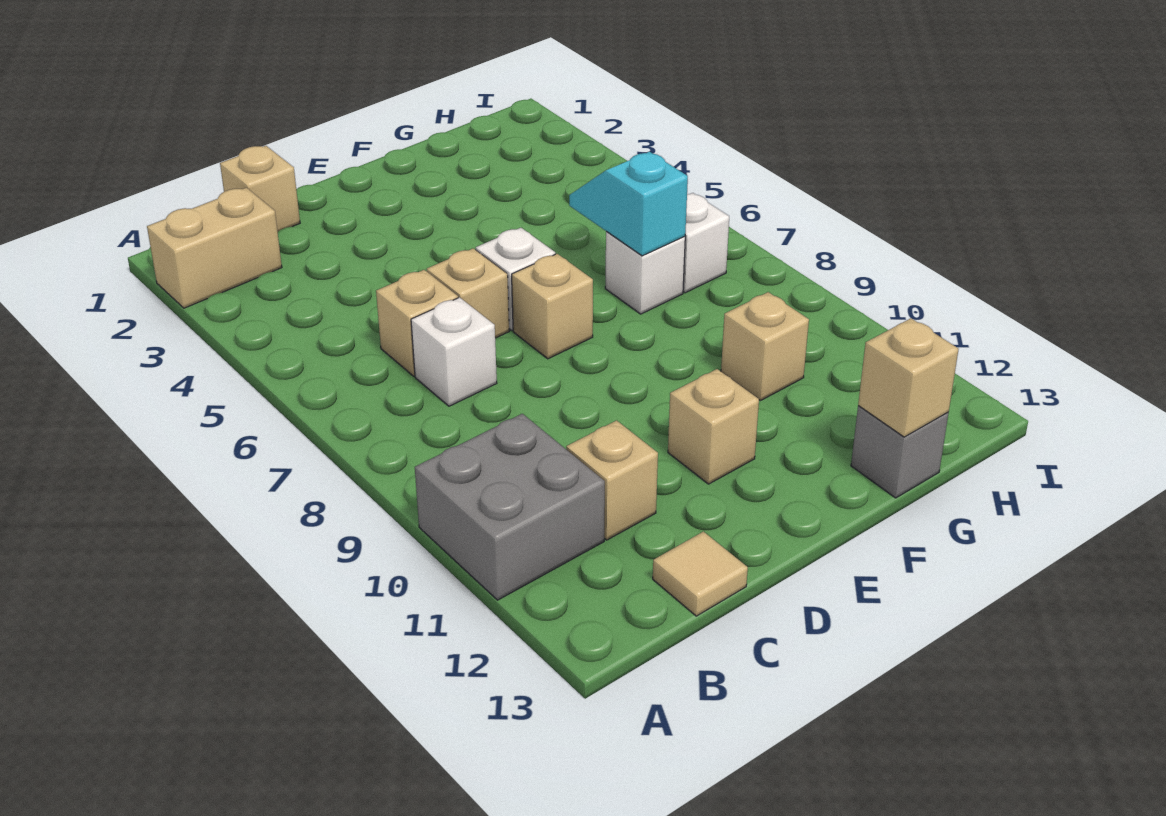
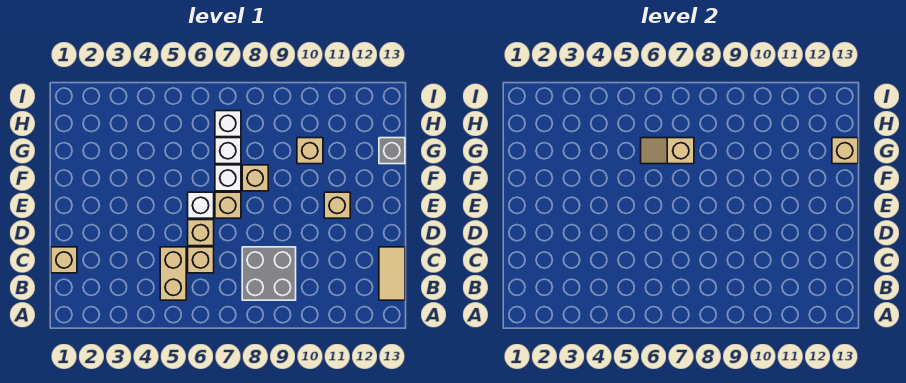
tan brick A2:B2 level 1 -> tan brick B5:C5 level 1
grey brick A10:B11 level 1 -> grey brick B8:C9 level 1
white brick C7 level 1 -> white brick F7 level 1
tan brick C11 level 1 -> tan brick F8 level 1
tan tile C13 level 1 -> tan tile B13:C13 level 1
cyan slope G6:G7 level 2 top 7 -> tan slope G6:G7 level 2 top 7

